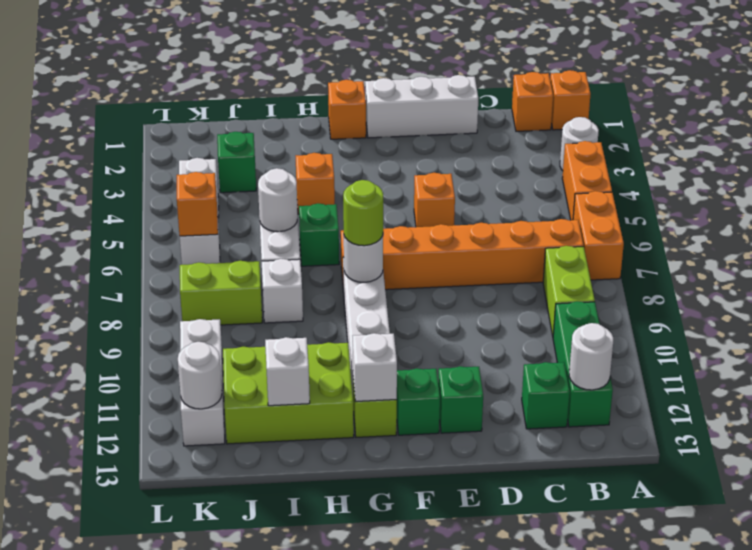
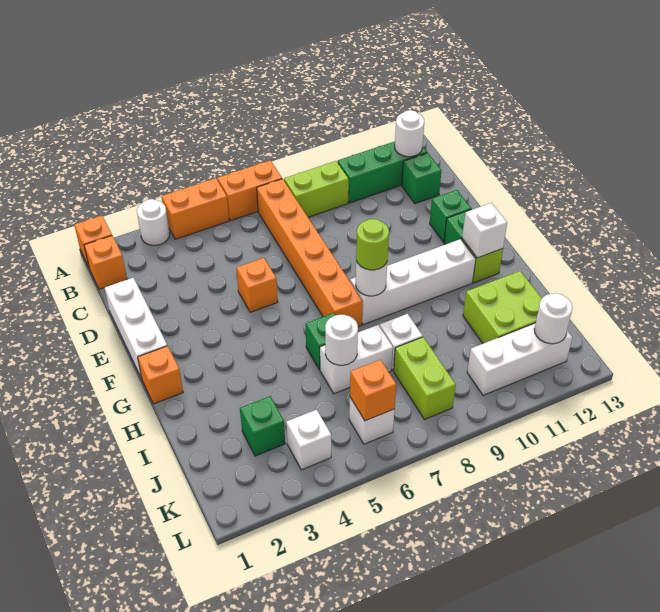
orange brick H4 level 1 -> none
lime brick H11:J12 level 1 -> lime brick I11:J12 level 1
white brick I12 level 2 -> none

